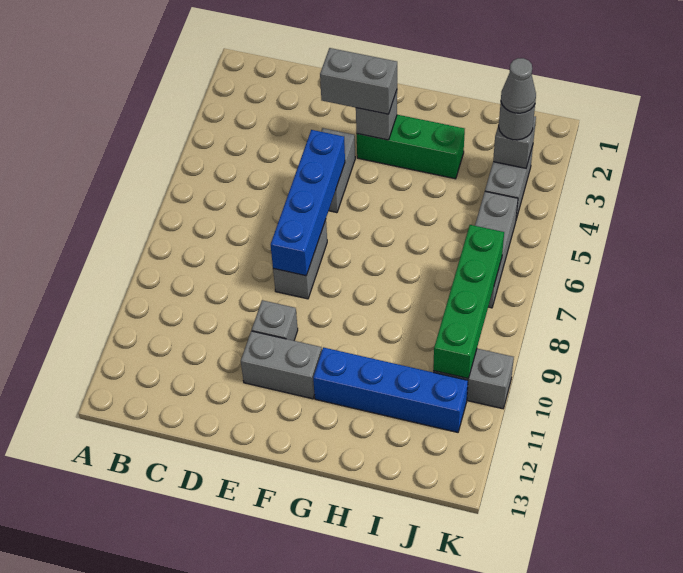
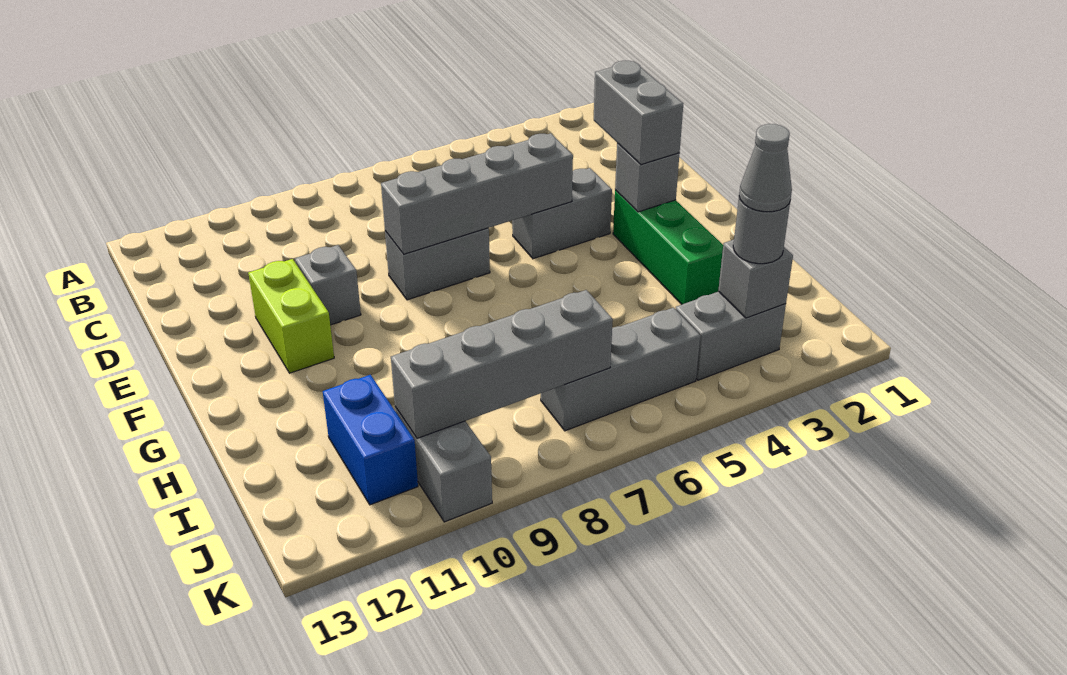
blue brick E5:E8 level 2 -> grey brick E5:E8 level 2
grey brick E11:F11 level 1 -> lime brick E11:F11 level 1
blue brick G11:J11 level 1 -> blue brick I11:J11 level 1
green brick J7:J10 level 2 -> grey brick J7:J10 level 2

